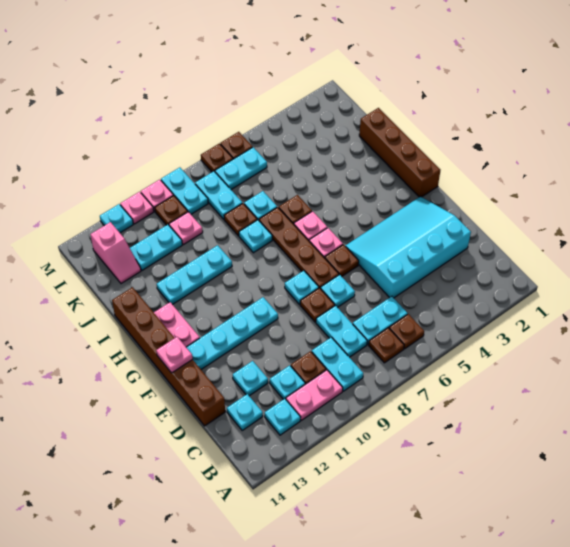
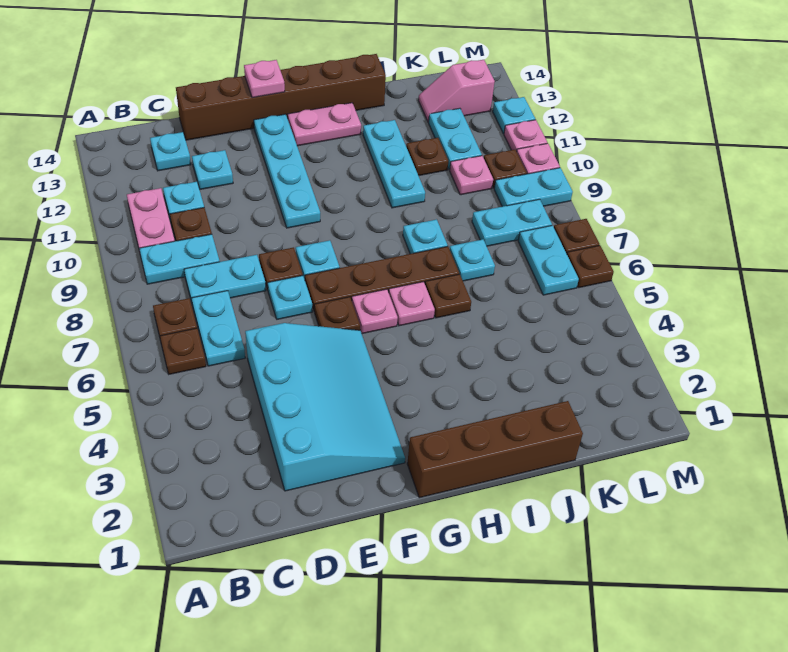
cyan plate B12 level 1 -> none
brown plate J8 level 1 -> brown plate J11 level 1

